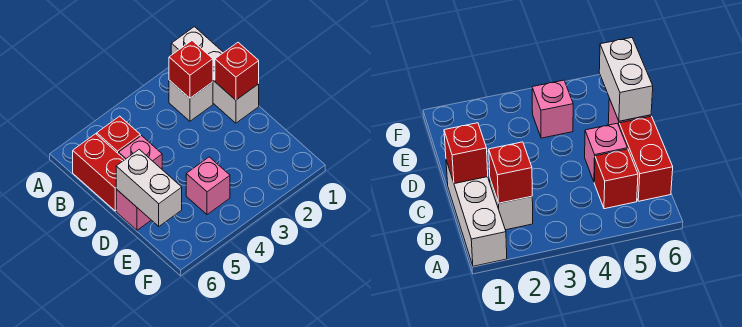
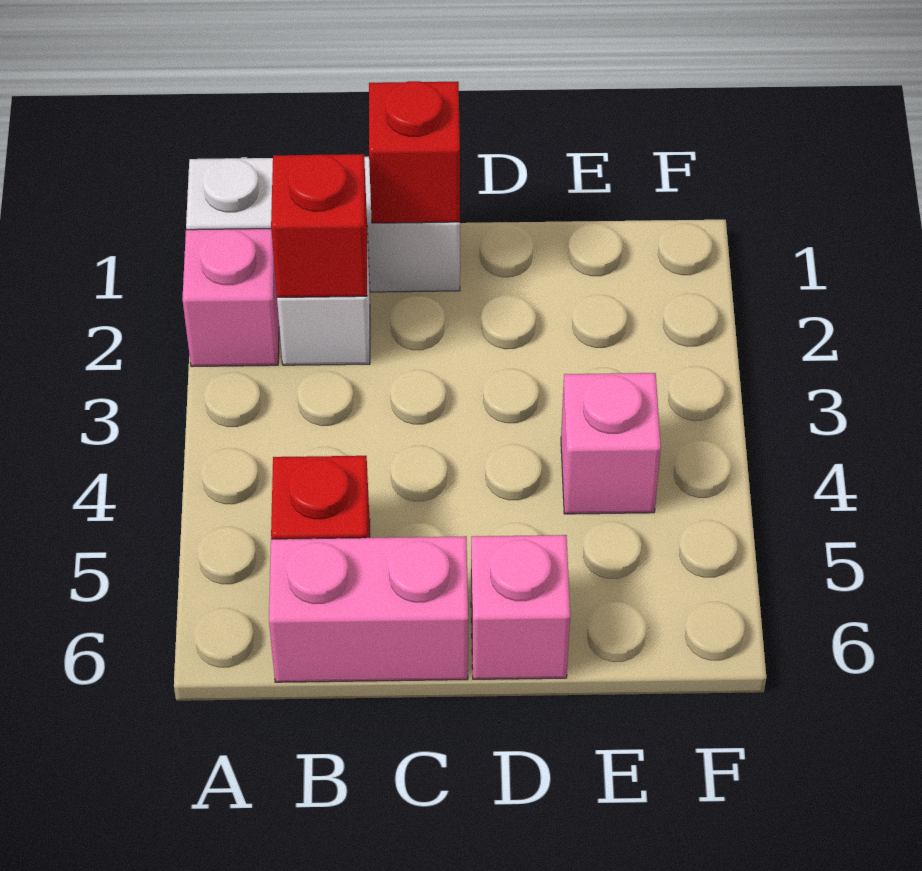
red brick B6:C6 level 1 -> pink brick B6:C6 level 1
pink brick C5 level 1 -> pink brick A2 level 1
white brick D6:E6 level 2 -> none

